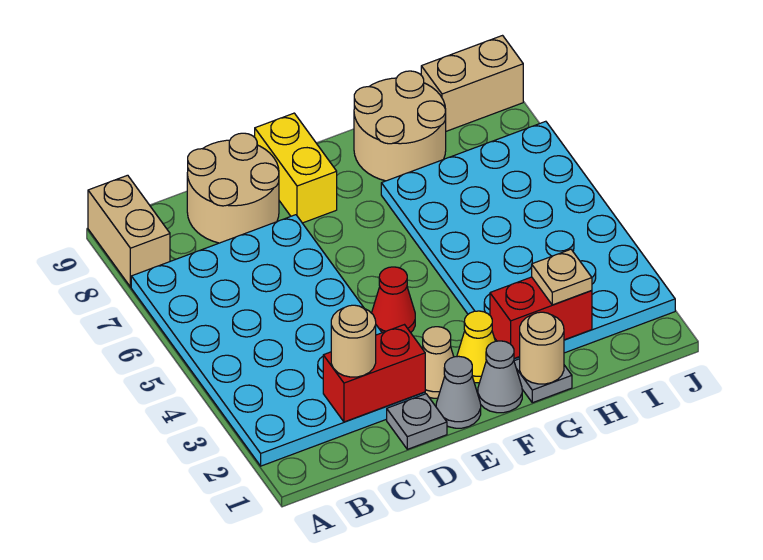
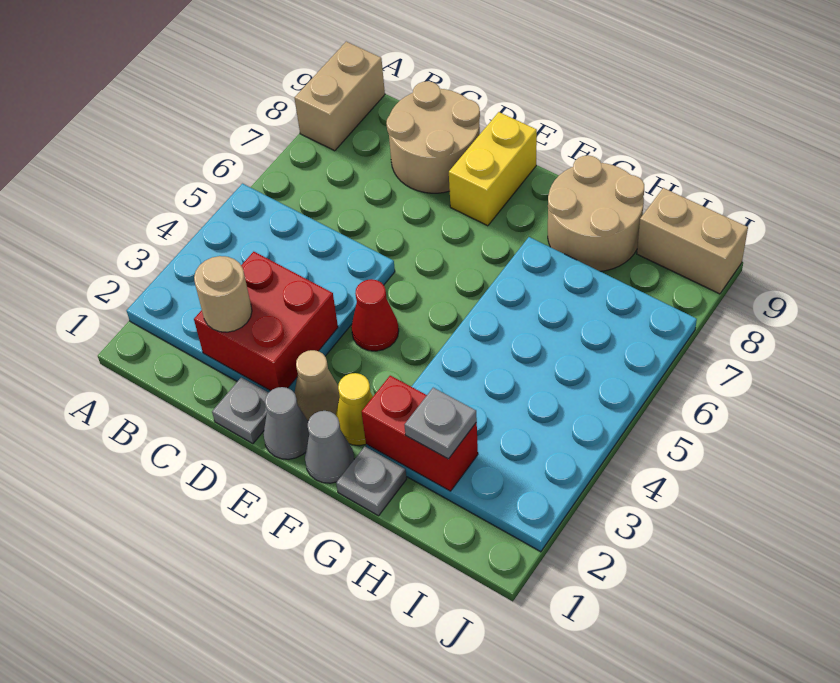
cyan plate A2:D7 level 1 -> cyan plate A2:D5 level 1
red brick C2:D2 level 2 -> red brick C2:D3 level 2
tan round brick G1 level 2 -> none
tan plate H2 level 3 -> grey plate H2 level 3

